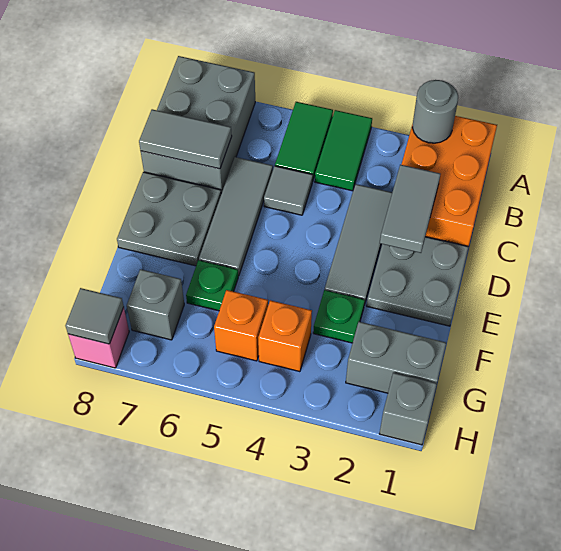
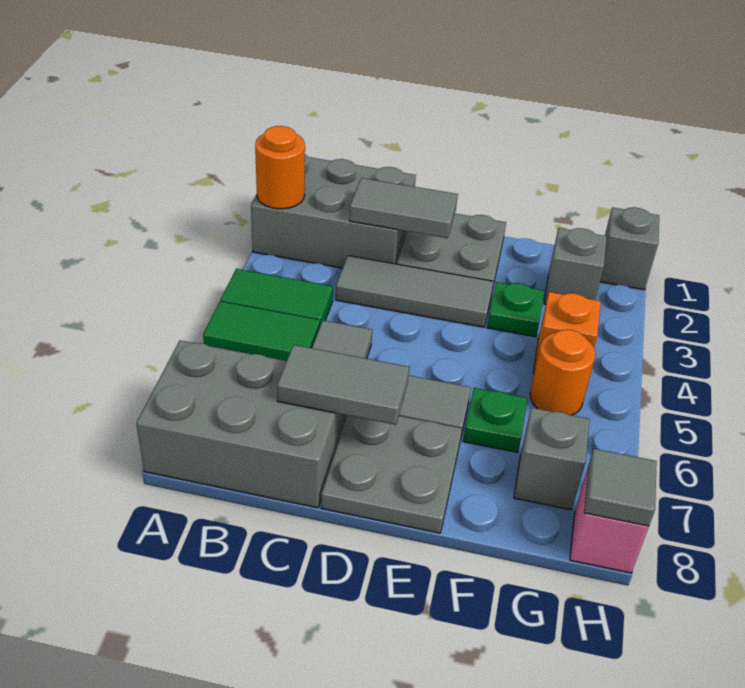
orange brick A1:C2 level 1 -> grey brick A1:C2 level 1
grey round brick A2 level 2 -> orange round brick A2 level 2
grey tile C7:C8 level 2 -> grey tile C7:D7 level 2
grey brick G1:G2 level 1 -> grey brick G2 level 1
orange brick G5 level 1 -> orange round brick G5 level 1

